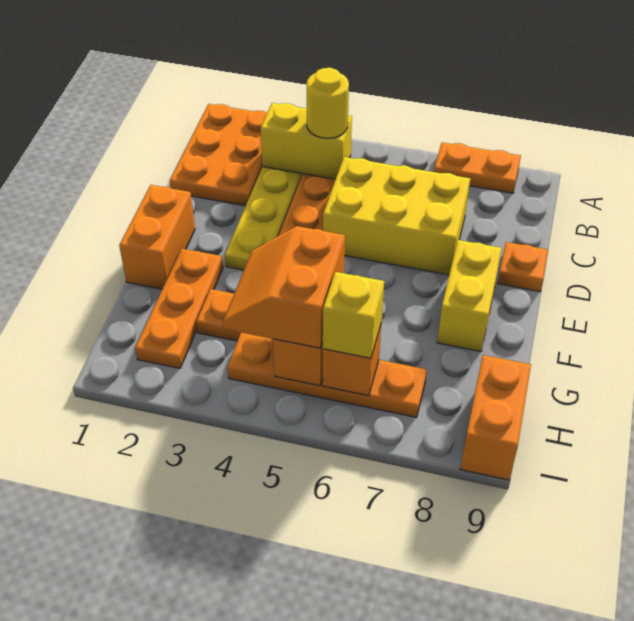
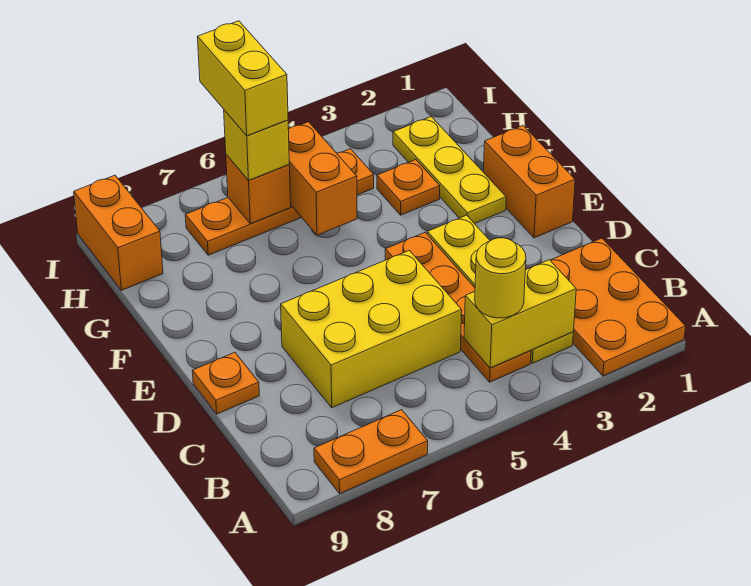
yellow brick E8:F8 level 1 -> yellow brick H6:I6 level 4
orange plate F2:H2 level 1 -> yellow plate F2:H2 level 1
orange slope G4:H5 level 3 top 5 -> none

